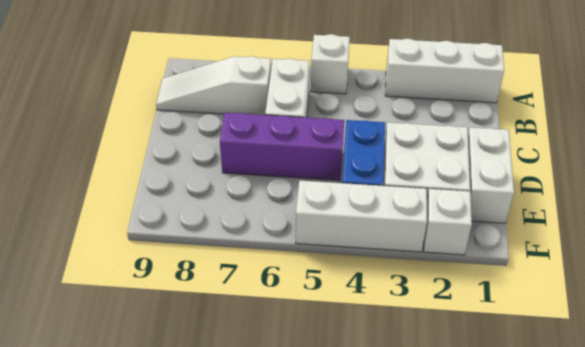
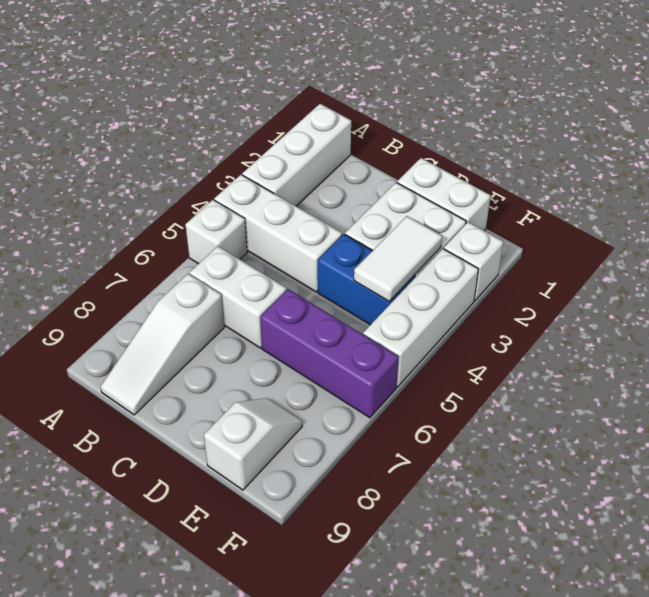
none -> white brick A4:C4 level 1
purple brick D5:D7 level 1 -> purple brick D6:F6 level 1
none -> white tile E3:E4 level 2
none -> white slope E8:E9 level 1 top 9

